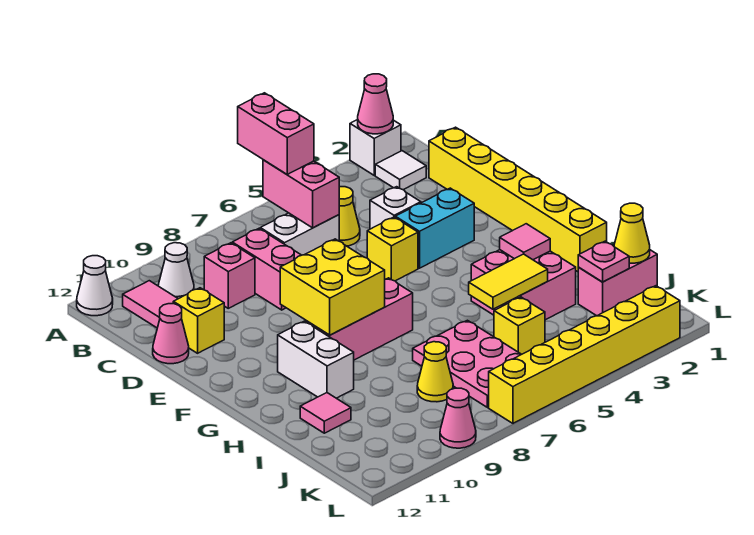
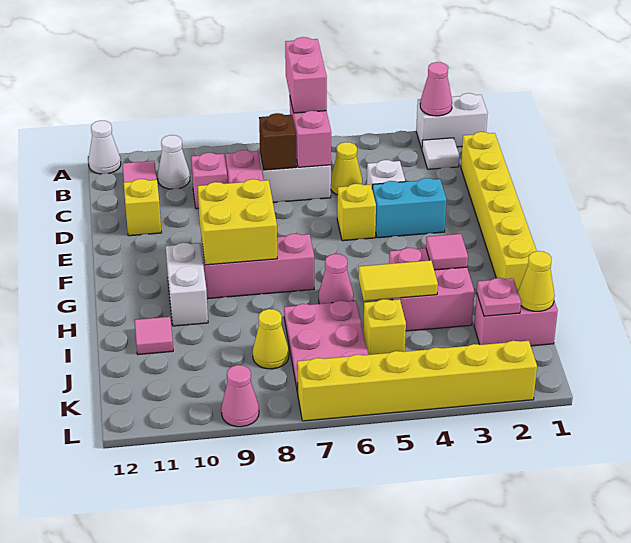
white brick A2 level 1 -> white brick A1:A2 level 1
none -> brown brick C7 level 2
pink cone D12 level 1 -> pink cone H6 level 1

